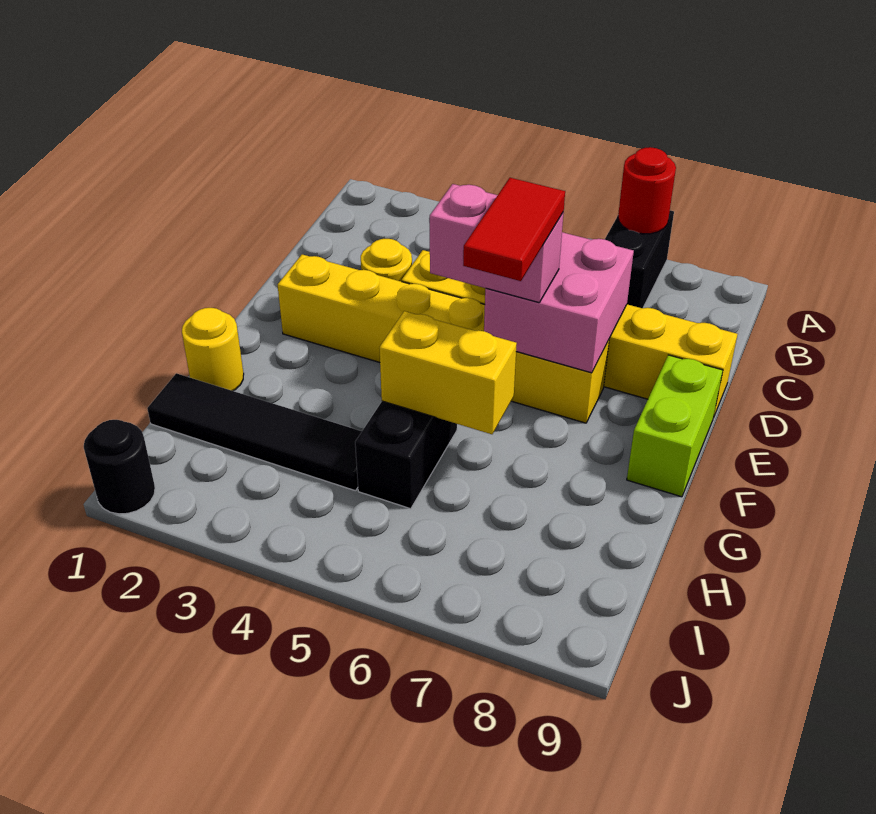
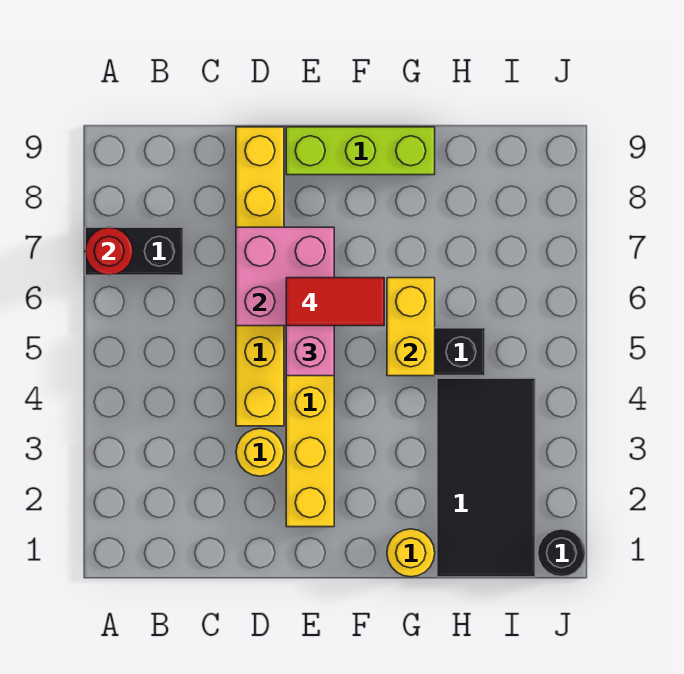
lime brick E9:F9 level 1 -> lime brick E9:G9 level 1
black tile H1:H4 level 1 -> black tile H1:I4 level 1

